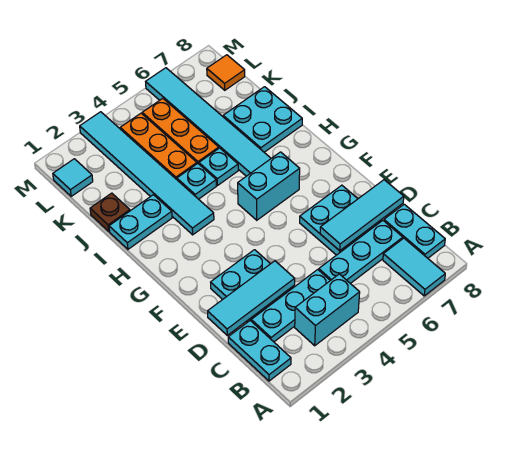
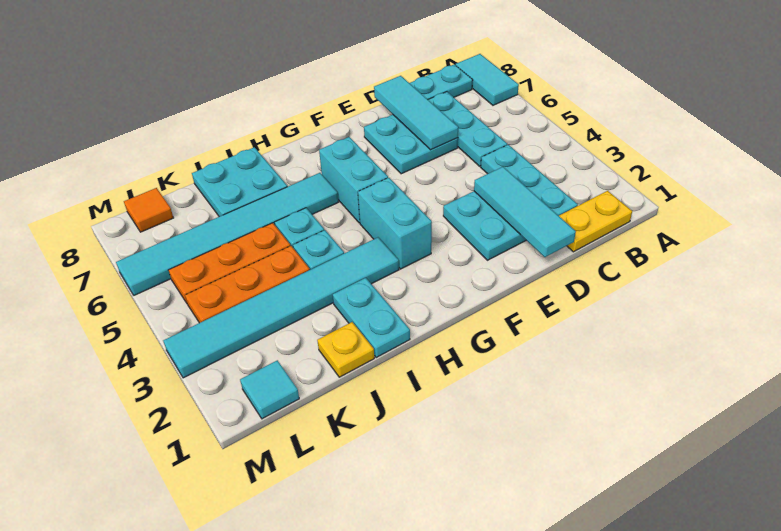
cyan tile A7:B7 level 1 -> cyan tile A7:A8 level 1
cyan plate B1:C1 level 1 -> yellow plate B1:C1 level 1
cyan brick B3:B4 level 1 -> cyan brick G3:G4 level 1
brown plate J1 level 1 -> yellow plate J1 level 1

